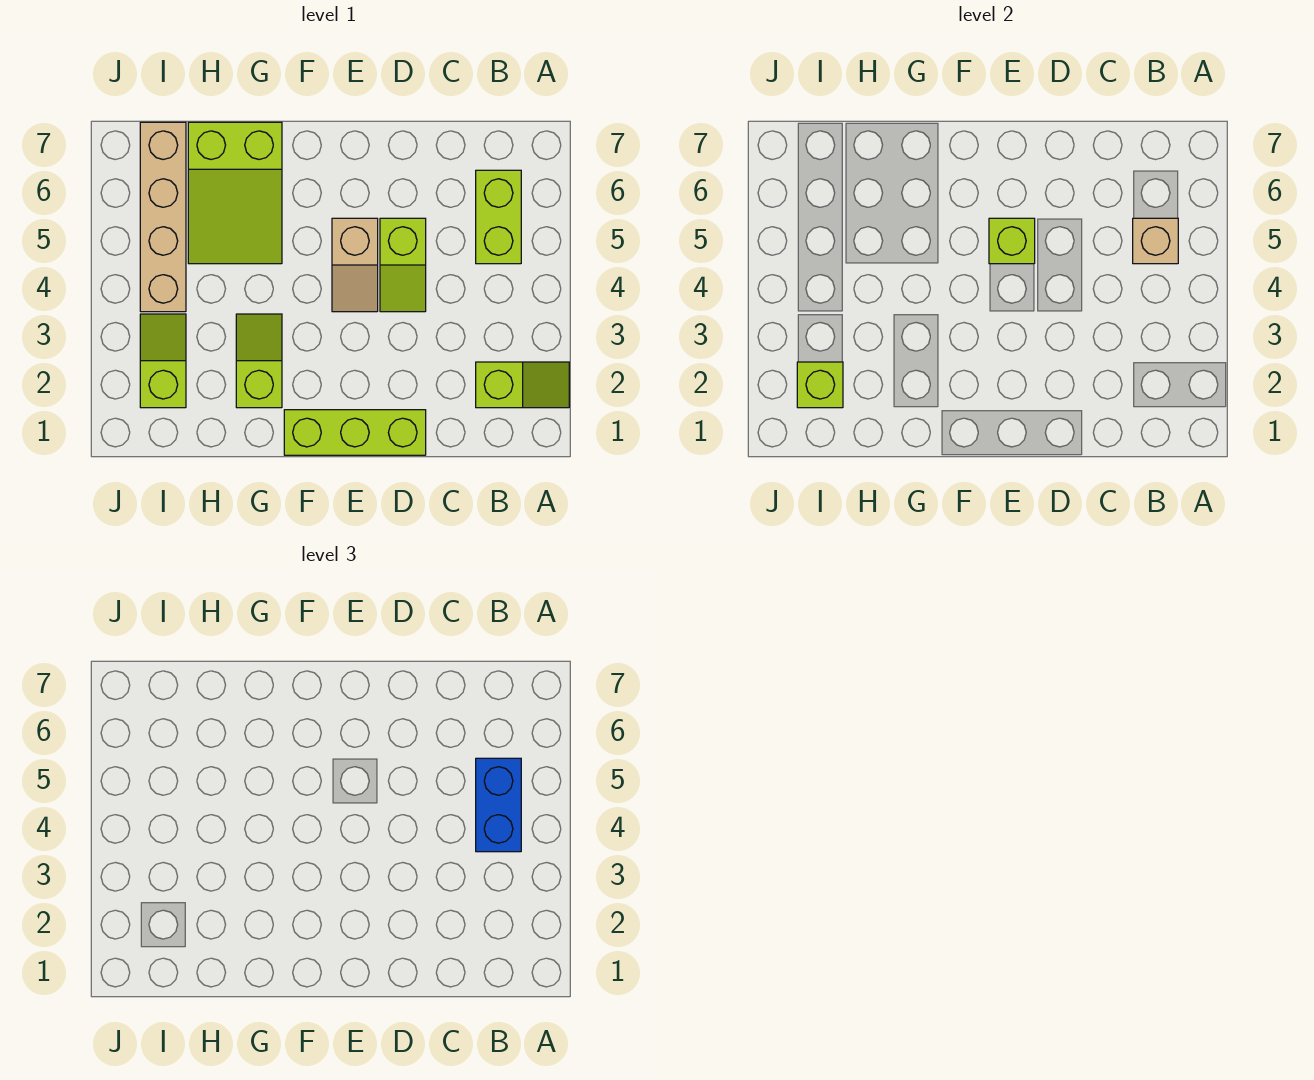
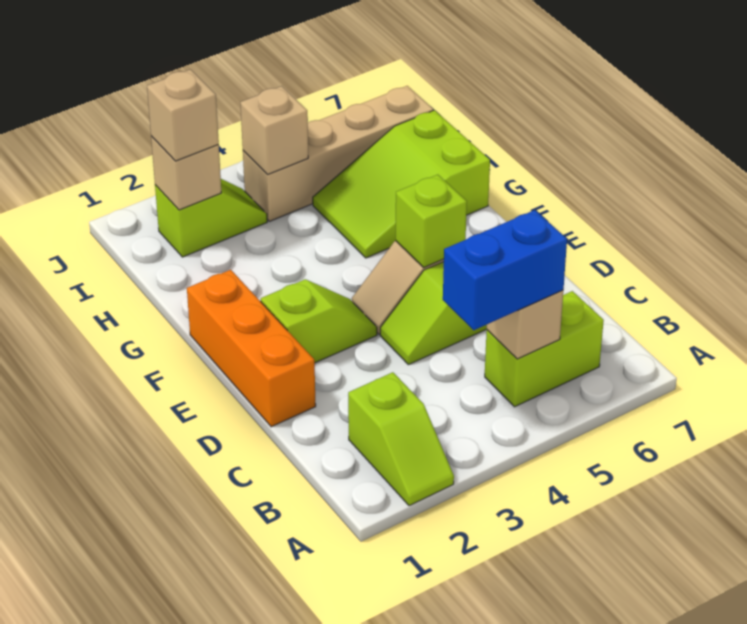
lime brick D1:F1 level 1 -> orange brick D1:F1 level 1
lime slope G2:G3 level 1 top 2 -> lime slope E2:E3 level 1 top 2
lime brick I2 level 2 -> tan brick I2 level 2
none -> tan brick I2 level 3
none -> tan brick I4 level 2

